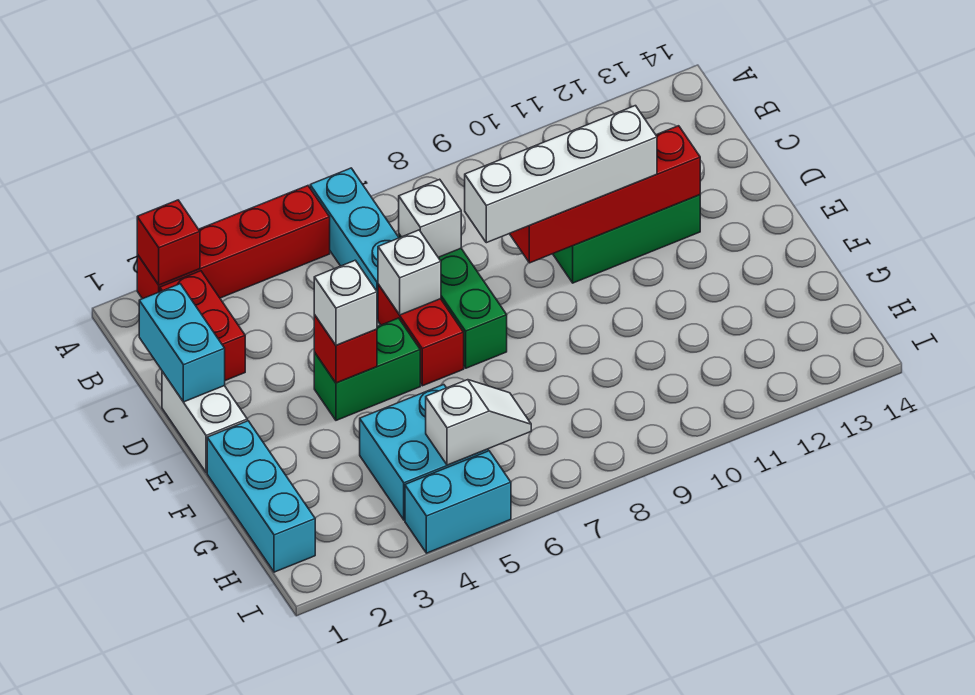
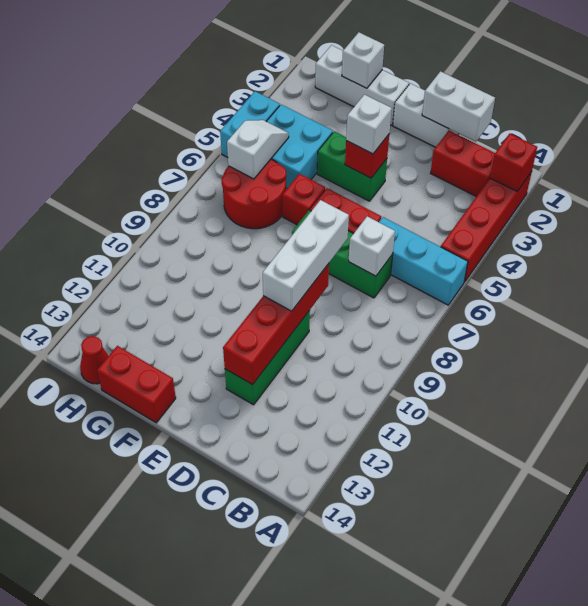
cyan brick C1:D1 level 2 -> white brick C1:D1 level 2
white brick D6 level 2 -> white brick G1 level 2
white brick D8:D11 level 3 -> white brick D8:D10 level 3
green brick E4:E5 level 1 -> green brick E4:F4 level 1
cyan brick F1:H1 level 1 -> white brick F1:H1 level 1
none -> red brick F6 level 1
none -> red brick F14:G14 level 1
none -> red round brick G6:H7 level 1
white slope H5:H6 level 2 top 5 -> white slope H5:H6 level 2 top 6
none -> red cone H14 level 1

